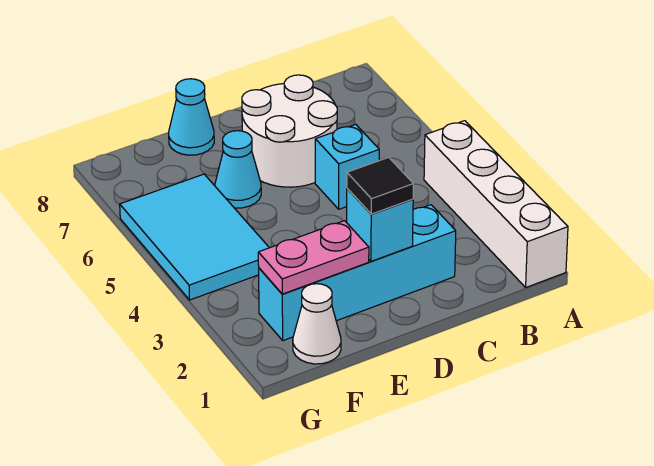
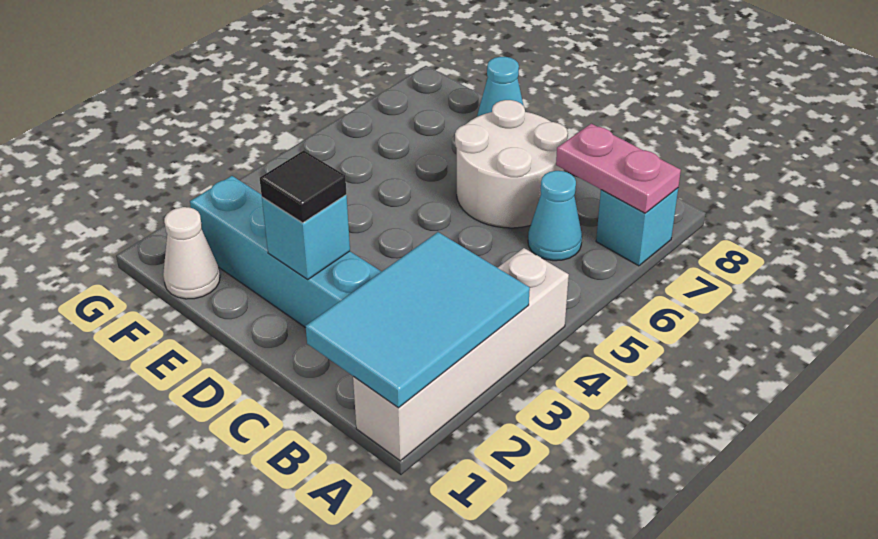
cyan brick C5 level 1 -> cyan brick A7 level 1
pink plate E2:F2 level 2 -> pink plate A7:B7 level 2
cyan cone E6 level 1 -> cyan cone B6 level 1
cyan tile F4:G6 level 1 -> cyan tile A1:B3 level 2

